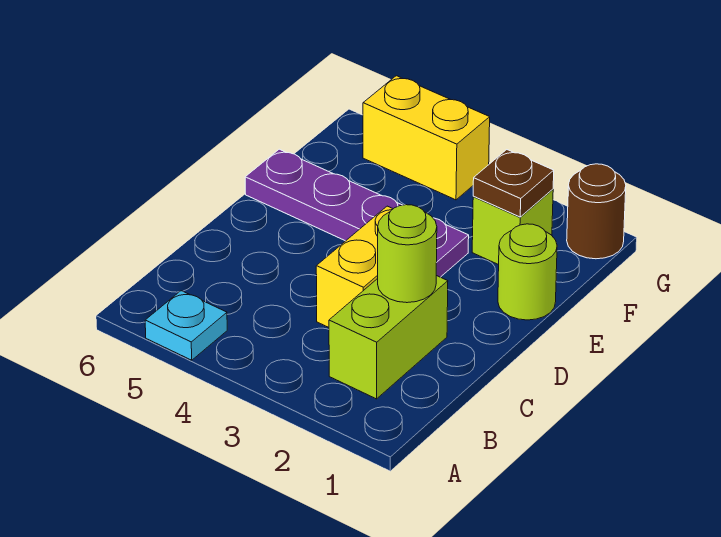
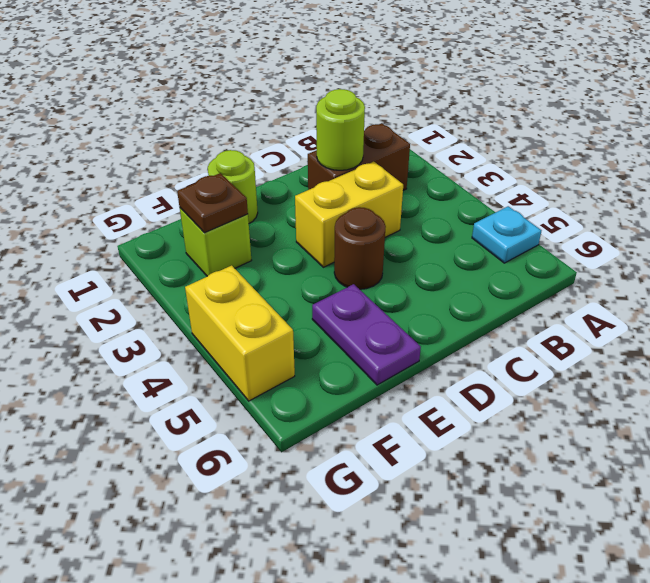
lime brick B2:C2 level 1 -> brown brick B2:C2 level 1
purple plate E3:E6 level 1 -> purple plate E5:E6 level 1
brown round brick G1 level 1 -> brown round brick D4 level 1

